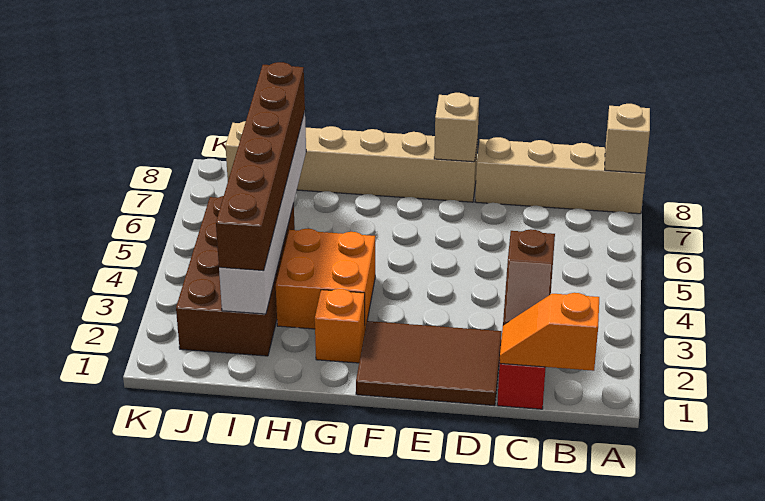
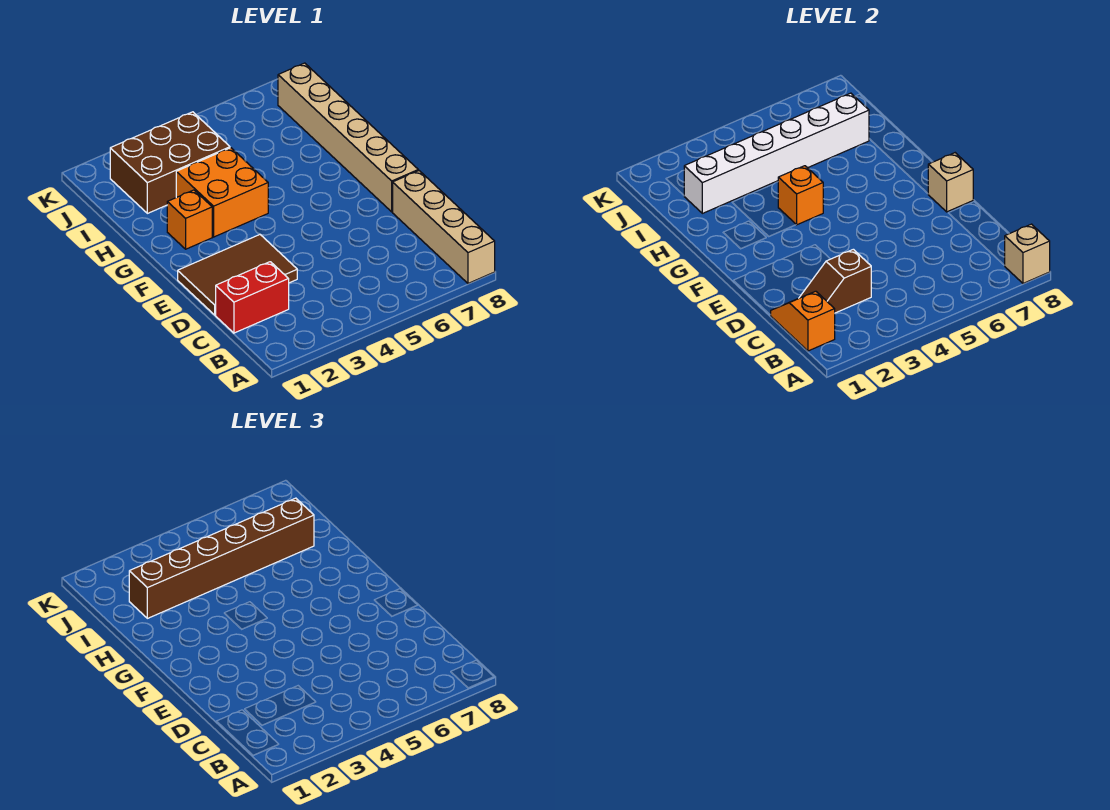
brown tile D1:F2 level 1 -> brown tile D1:E3 level 1
none -> orange brick G4 level 2
brown brick I2:J5 level 1 -> brown brick I2:J4 level 1

